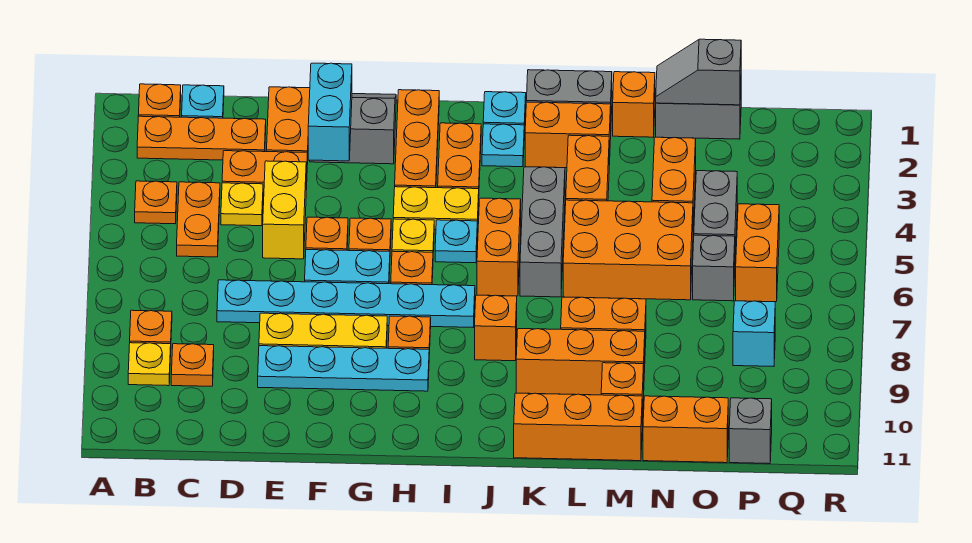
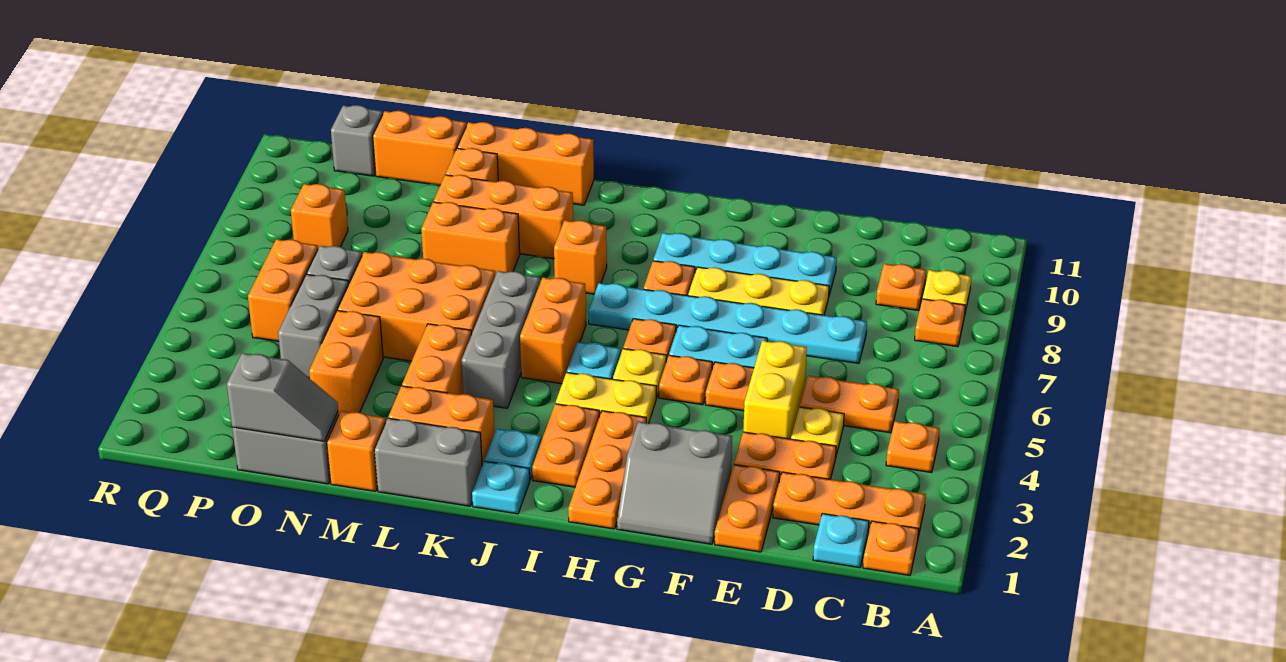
orange plate C4:C5 level 1 -> orange plate C5:D5 level 1
cyan brick F2:F3 level 2 -> none
cyan brick P8 level 1 -> orange brick P8 level 1

